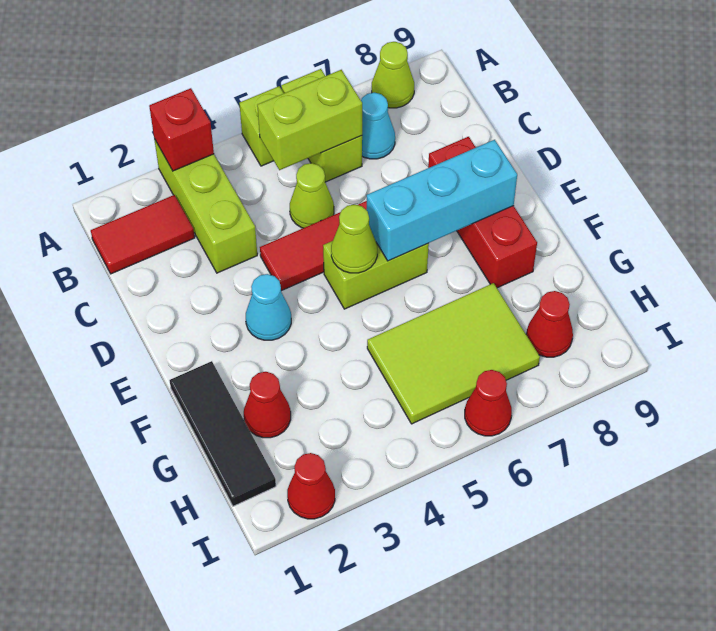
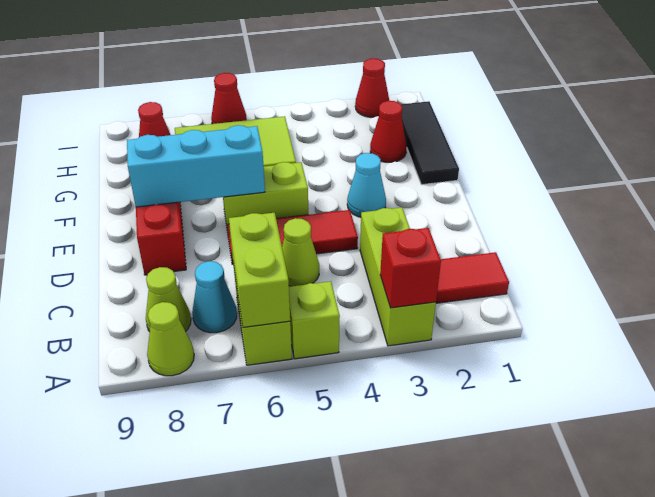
lime brick B5:B6 level 2 -> lime brick A6:B6 level 2
lime cone E5 level 2 -> lime cone B8 level 1

